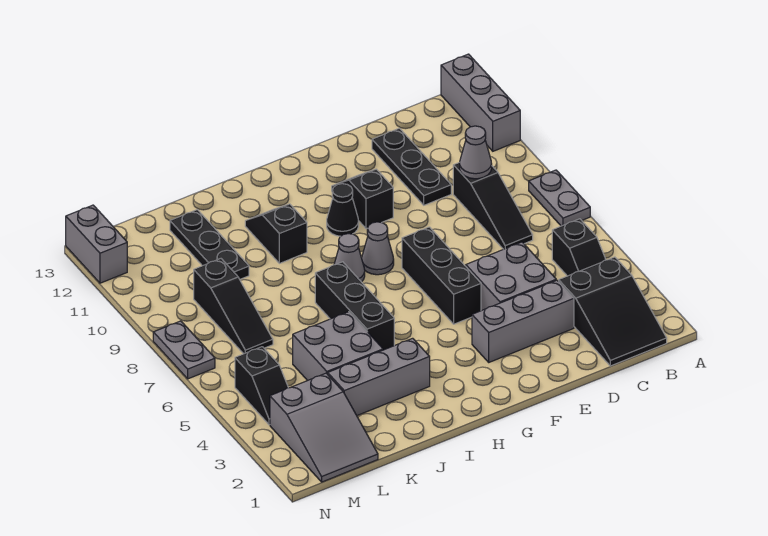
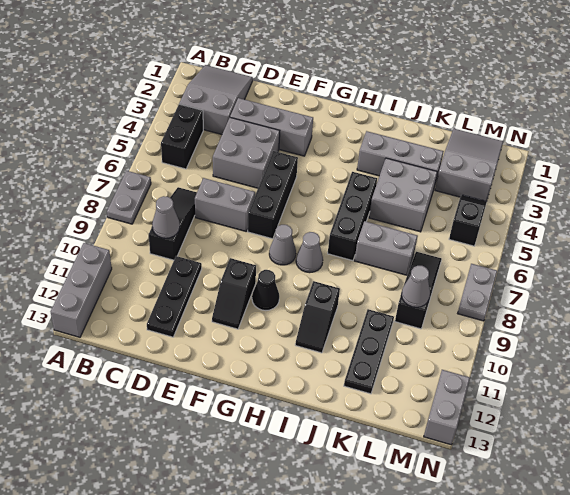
black slope B1:C3 level 1 top 3 -> grey slope B1:C3 level 1 top 3
black slope B4:B5 level 1 top 5 -> black brick B4:B5 level 1
none -> grey brick D7:E7 level 1
none -> grey brick J7:K7 level 1
none -> grey cone L9 level 2

